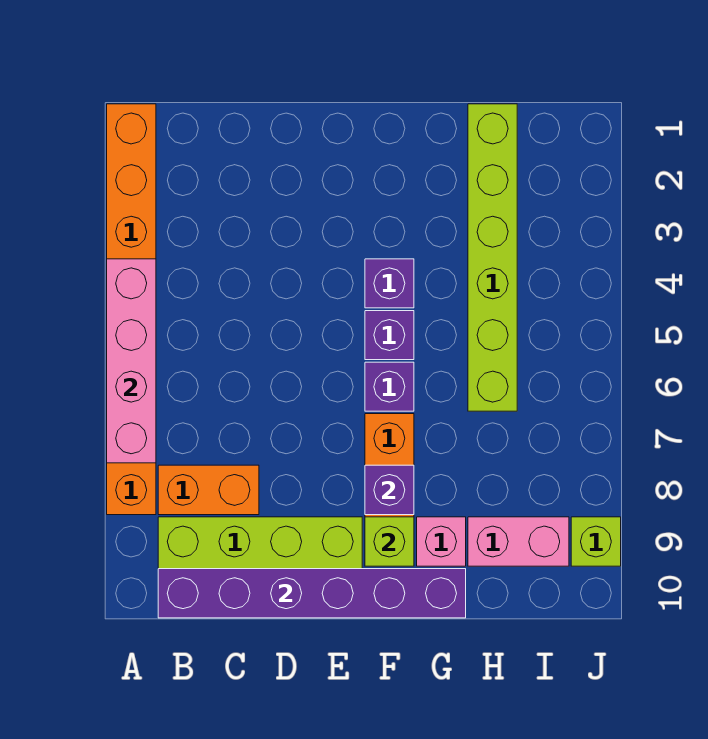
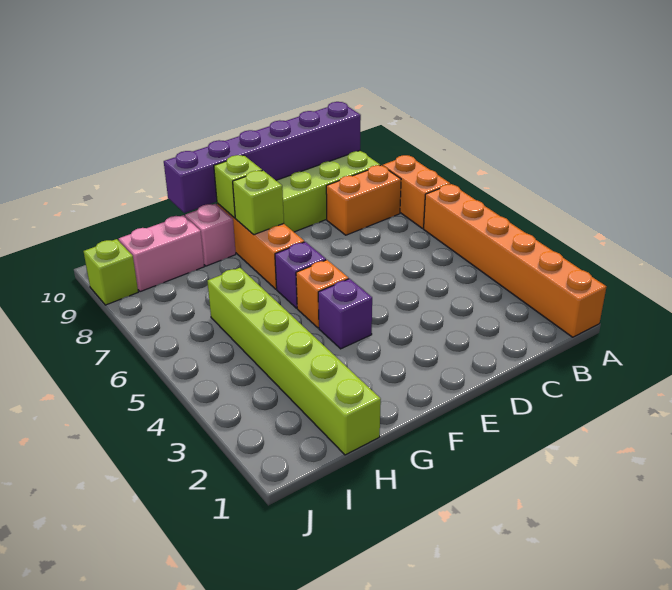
pink brick A4:A7 level 2 -> none
purple brick F5 level 1 -> orange brick F5 level 1
purple brick F8 level 2 -> lime brick F8 level 2

